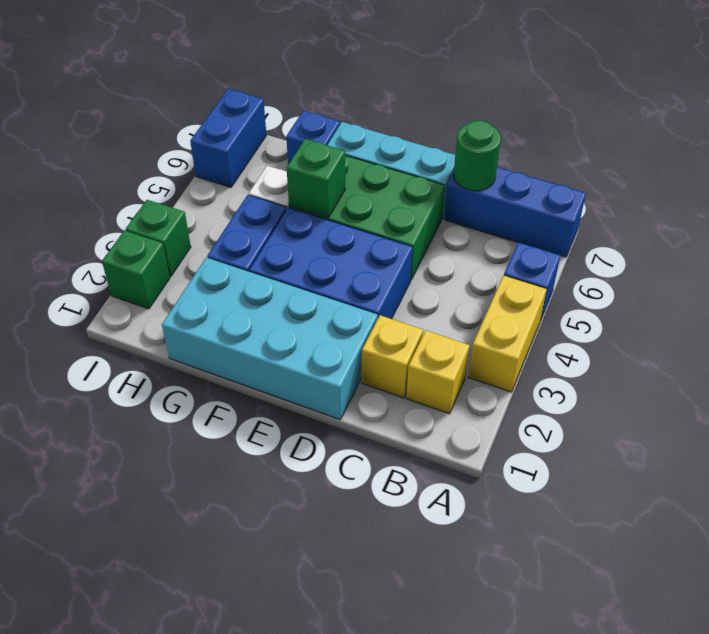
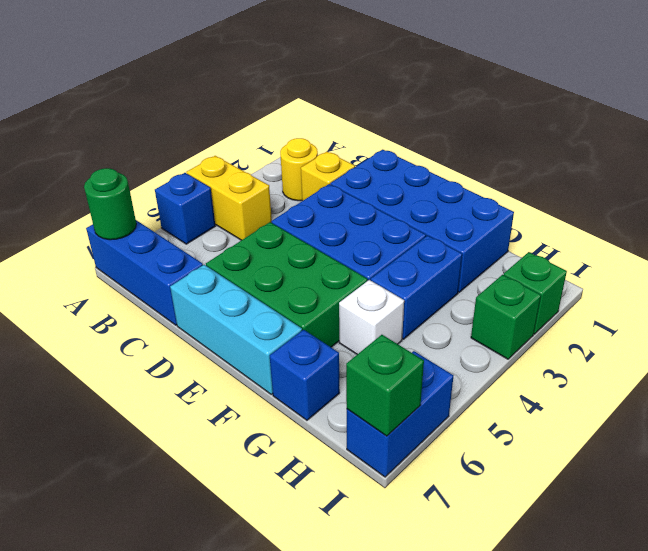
yellow brick A3:A4 level 1 -> yellow brick A4:B4 level 1
yellow brick B2 level 1 -> yellow round brick B2 level 1
green round brick C7 level 2 -> green round brick A7 level 2
cyan brick D1:G2 level 1 -> blue brick D1:G2 level 1
green brick F5 level 2 -> green brick I7 level 2

